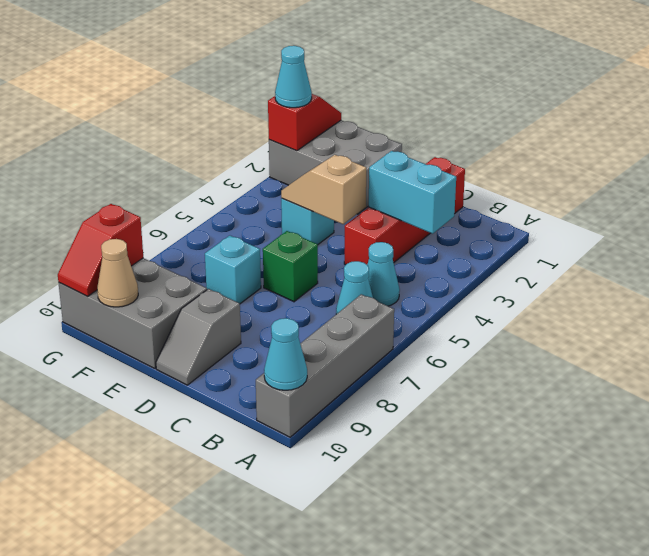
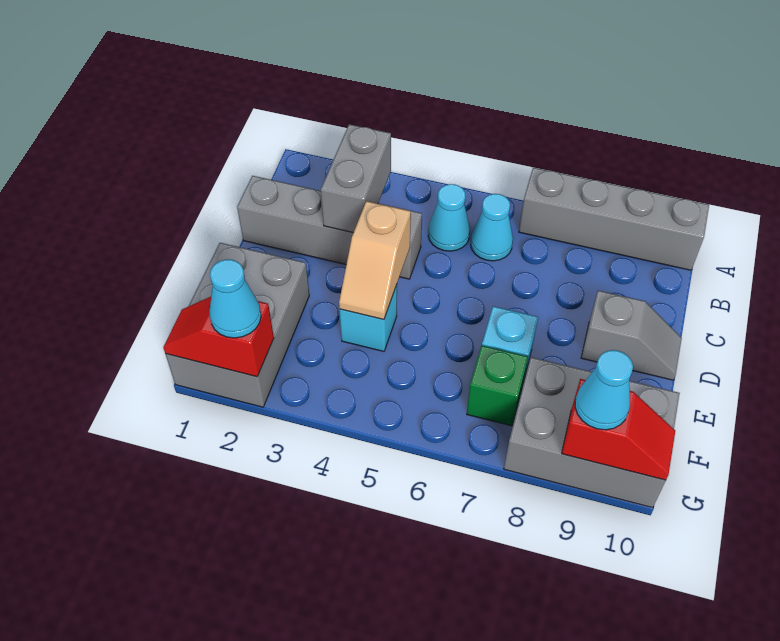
cyan cone A10 level 2 -> cyan cone G9 level 3
cyan brick B3:C3 level 2 -> grey brick B3:C3 level 2
red brick C1:C4 level 1 -> grey brick C1:C4 level 1
green brick D6 level 1 -> green brick F7 level 1
grey brick E9:G10 level 1 -> grey brick F8:G10 level 1
tan cone F10 level 2 -> none

